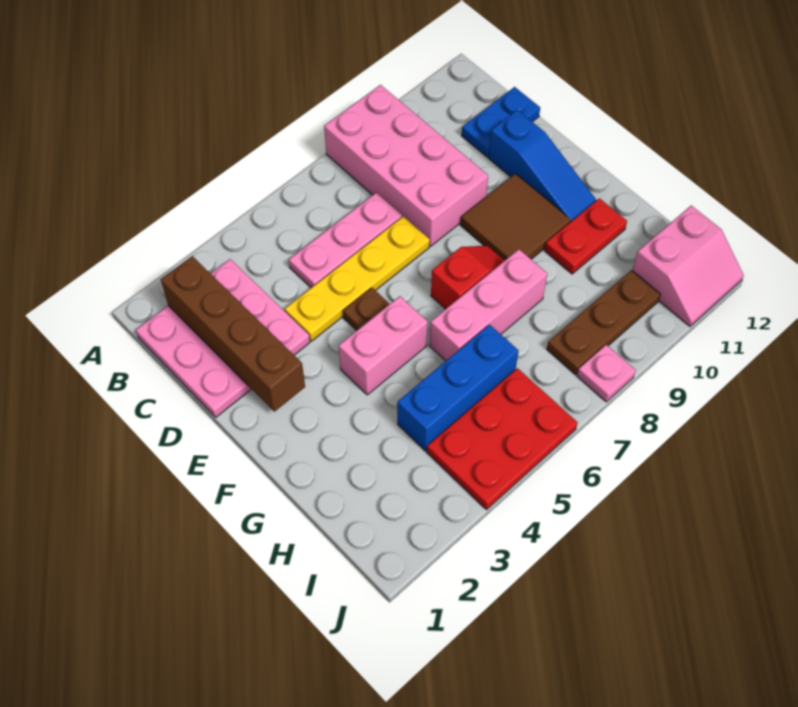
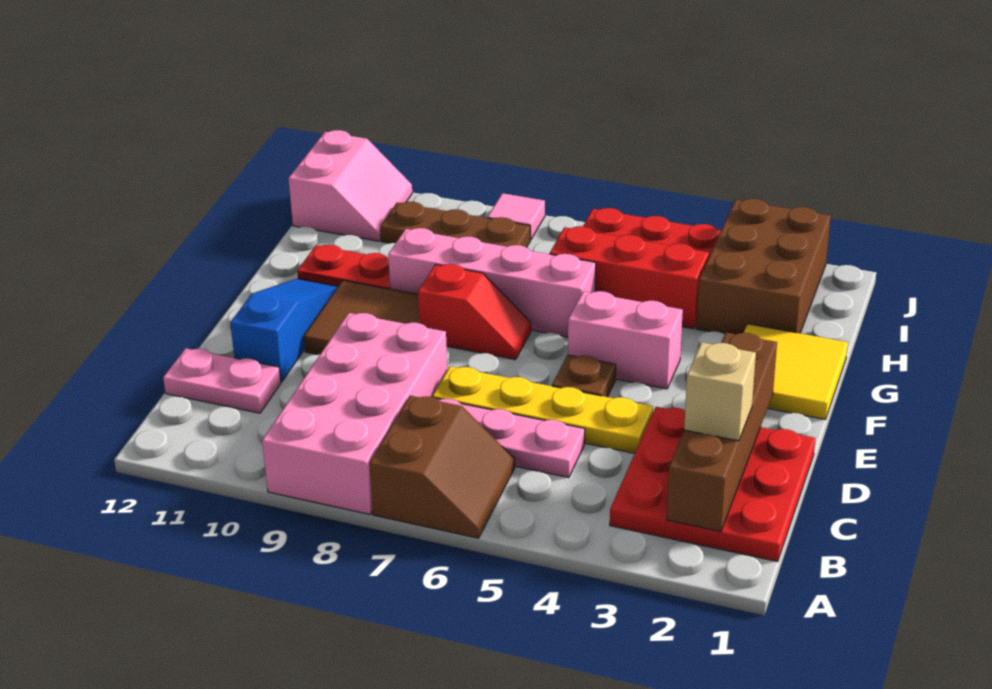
none -> brown slope A6:B7 level 1 top 7
pink plate B1:D3 level 1 -> red plate B1:D3 level 1
none -> tan brick C2 level 3
blue plate C11:C12 level 1 -> pink plate C11:C12 level 1
none -> yellow tile F1:G2 level 1
red slope F7:F8 level 1 top 7 -> red slope F7:F8 level 1 top 8
pink brick G6:G8 level 1 -> pink brick G6:G9 level 1
none -> brown brick H2:J3 level 1
blue brick H4:H6 level 1 -> red brick H4:H6 level 1
pink slope I11:J12 level 1 top I -> pink slope I11:J12 level 1 top 12
pink plate J8 level 1 -> pink tile J8 level 1

